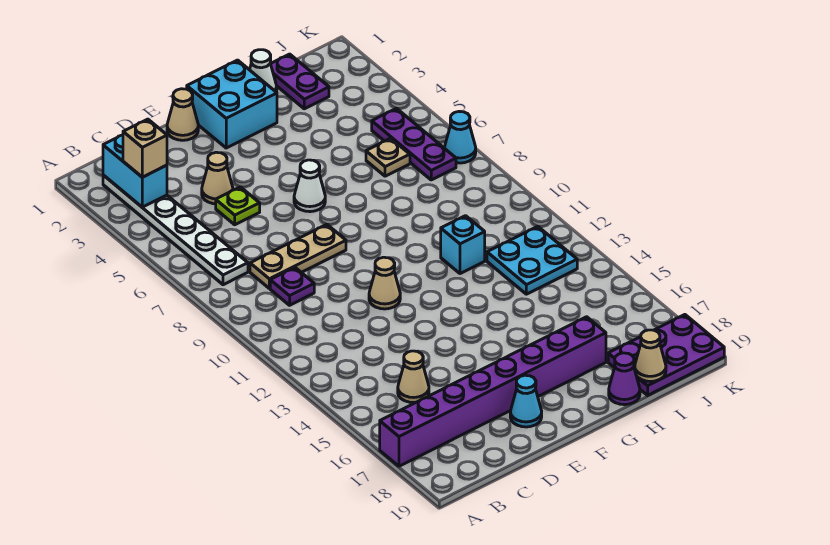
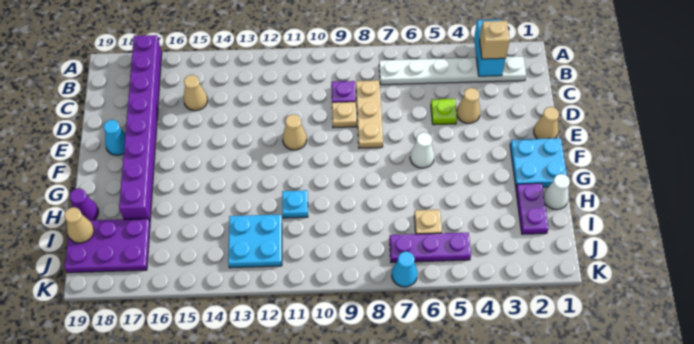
cyan brick B2:B3 level 2 -> cyan brick A3:B3 level 2
none -> tan plate D9 level 1
cyan brick F1:G2 level 1 -> cyan plate F1:G2 level 1
cyan brick H11 level 1 -> cyan plate H11 level 1
purple plate I1:I2 level 1 -> purple plate H2:I2 level 1
purple plate I18:K19 level 1 -> purple plate I17:J19 level 1

